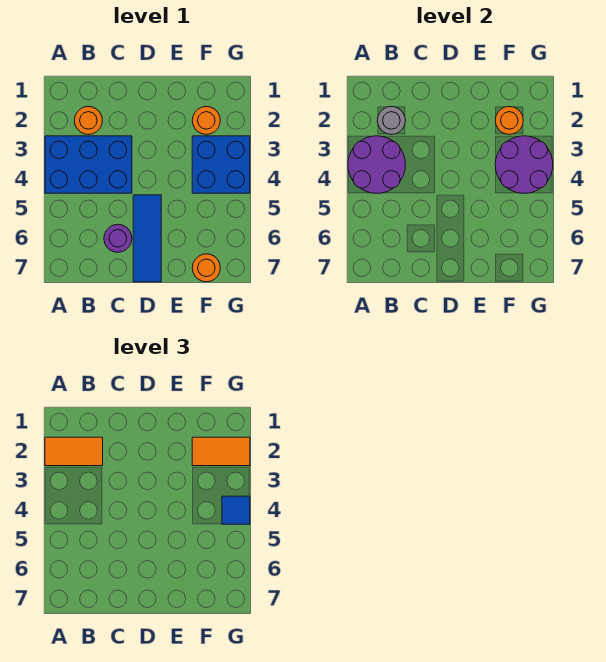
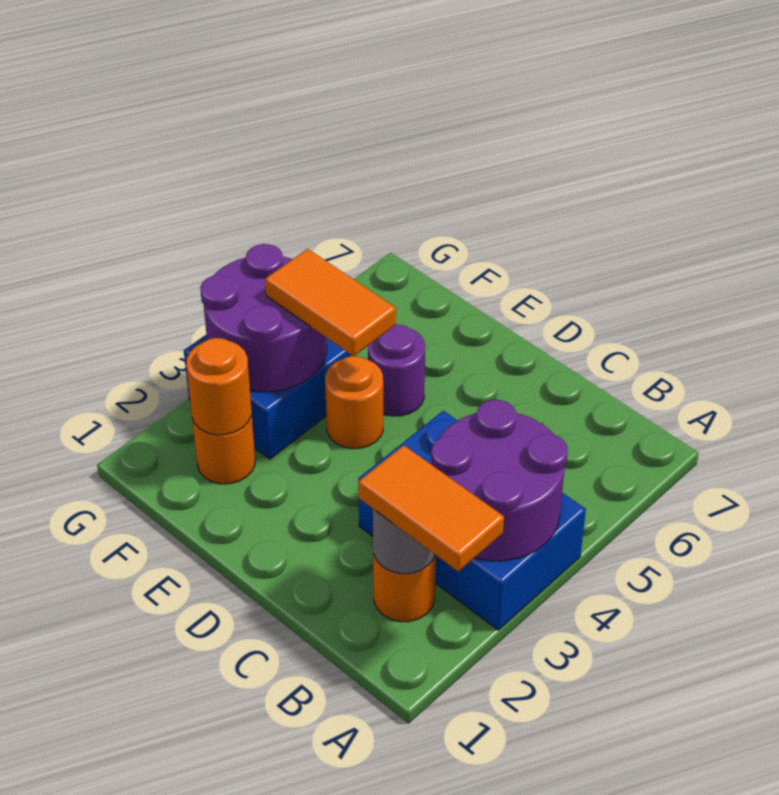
purple round brick C6 level 1 -> purple round brick E5 level 1
blue tile D5:D7 level 1 -> none
orange tile F2:G2 level 3 -> orange tile E4:F4 level 3
orange round brick F7 level 1 -> orange round brick E4 level 1
blue tile G4 level 3 -> none

